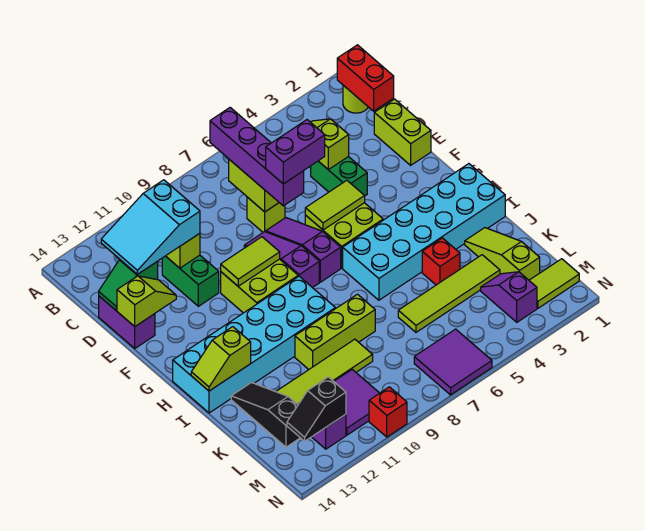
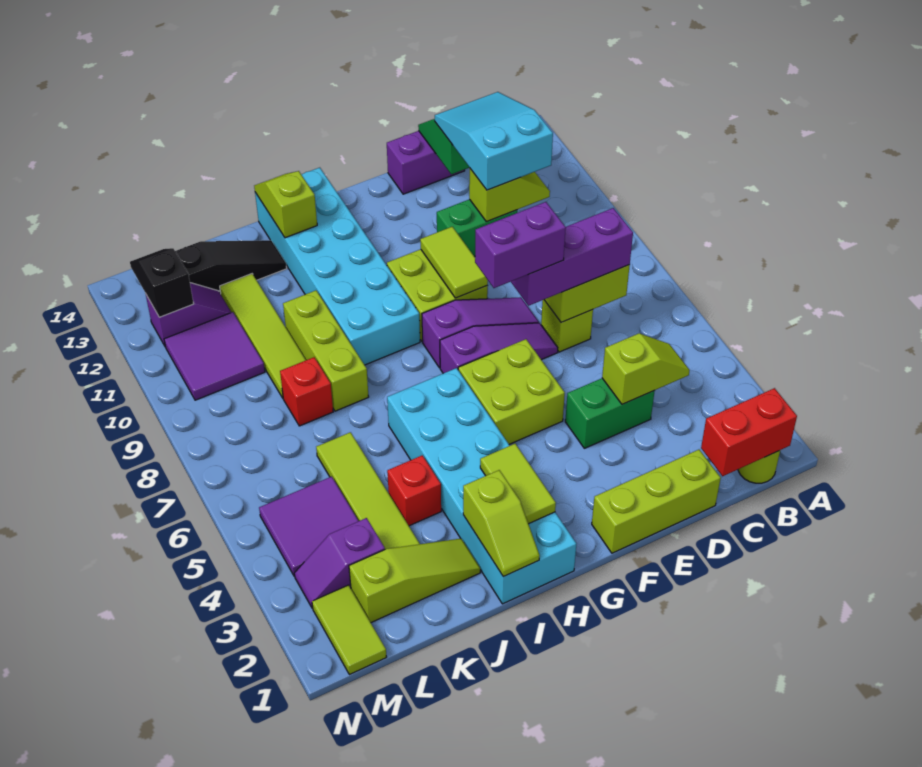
purple brick B7:E7 level 3 -> purple brick C7:E7 level 3
lime brick D1:E1 level 1 -> lime brick D1:F1 level 1
purple brick E6:E7 level 4 -> purple brick E7:F7 level 4
lime slope E13:E14 level 2 top 14 -> lime slope I1:I2 level 2 top 2
lime tile F5:F6 level 2 -> lime tile H2:H3 level 2
purple slope L3:M3 level 1 top M -> purple slope L3:M3 level 1 top L
purple tile M6:N7 level 1 -> purple tile L4:M5 level 1
red brick N10 level 1 -> red brick K8 level 1

